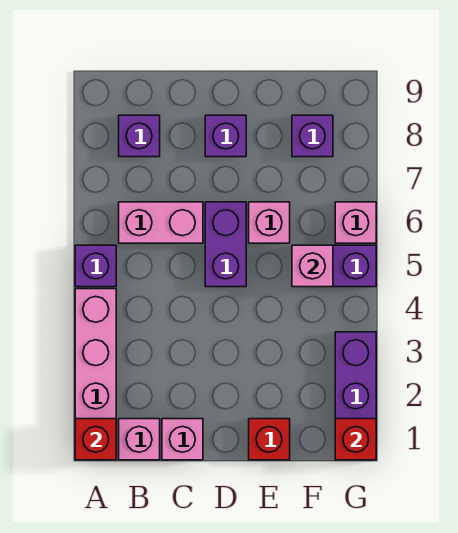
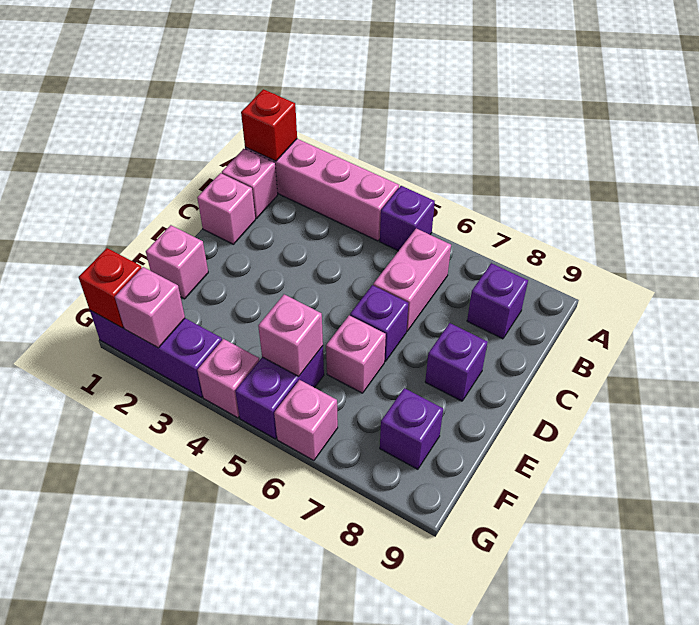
purple brick D5:D6 level 1 -> purple brick D6 level 1
red brick E1 level 1 -> pink brick E1 level 1
none -> pink brick G2 level 2
none -> pink brick G4 level 1

